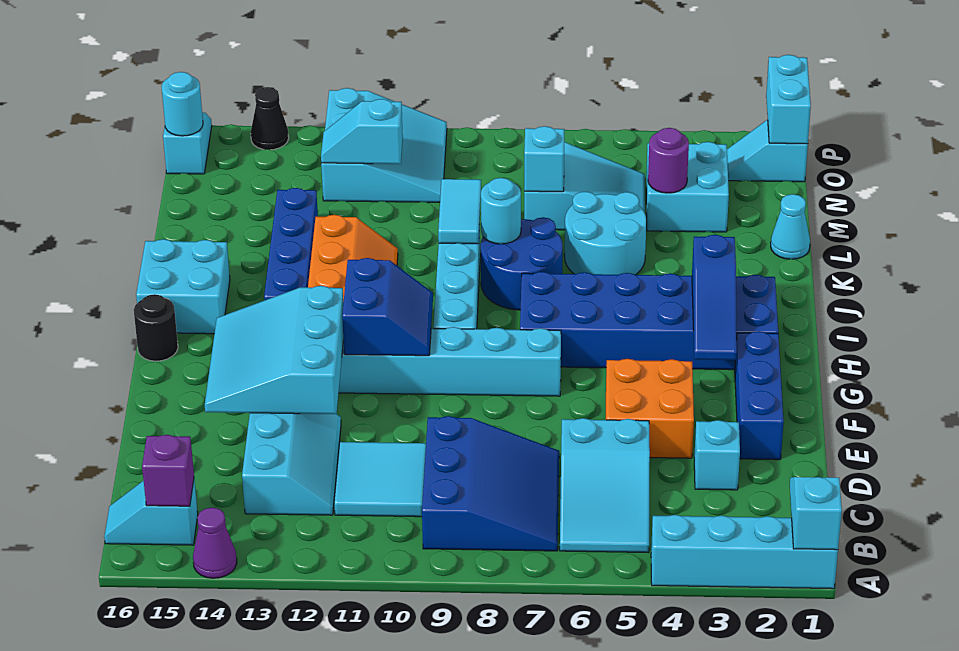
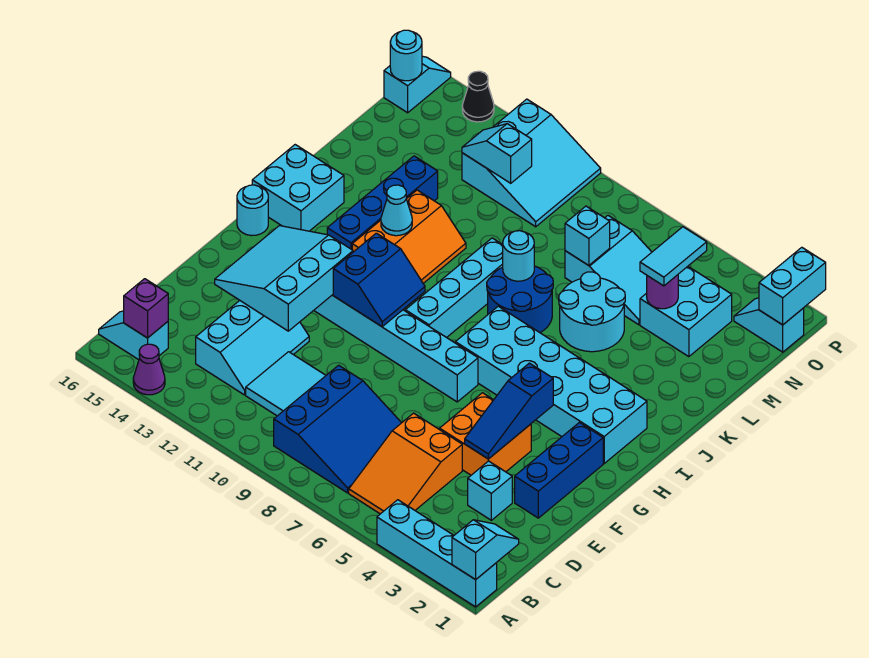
cyan slope B5:D6 level 1 top D -> orange slope B5:D6 level 1 top D
blue slope G3:I3 level 2 top I -> blue slope E4:G4 level 2 top G
blue brick H2:I7 level 1 -> cyan brick H2:I7 level 1
black round brick H16 level 1 -> cyan round brick H16 level 1
cyan tile K9:L9 level 2 -> cyan tile M4:N4 level 3
cyan cone L1 level 1 -> cyan cone J12 level 2

